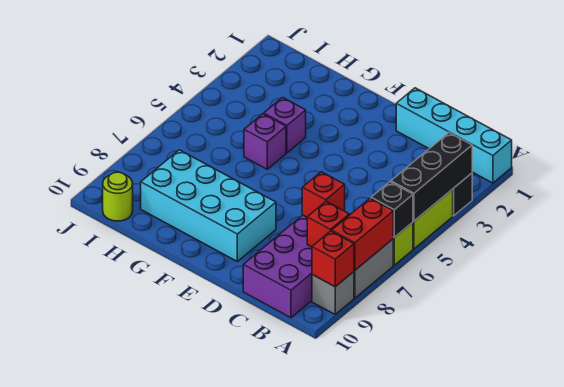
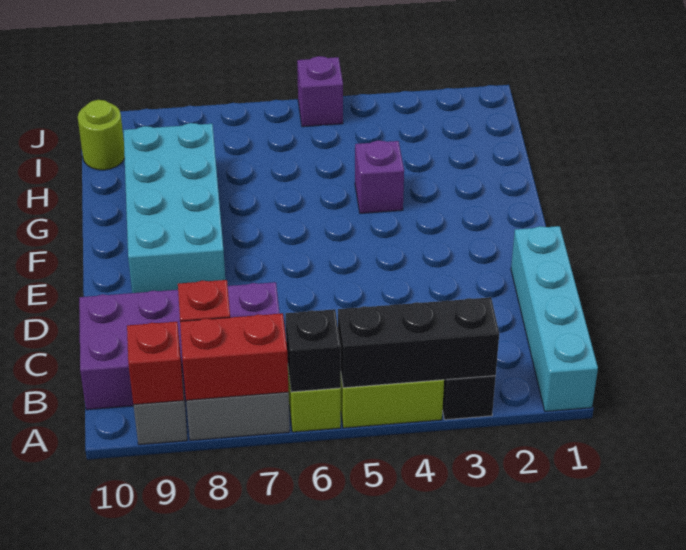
red brick C7 level 2 -> none
purple brick G5 level 1 -> purple brick J5 level 1

